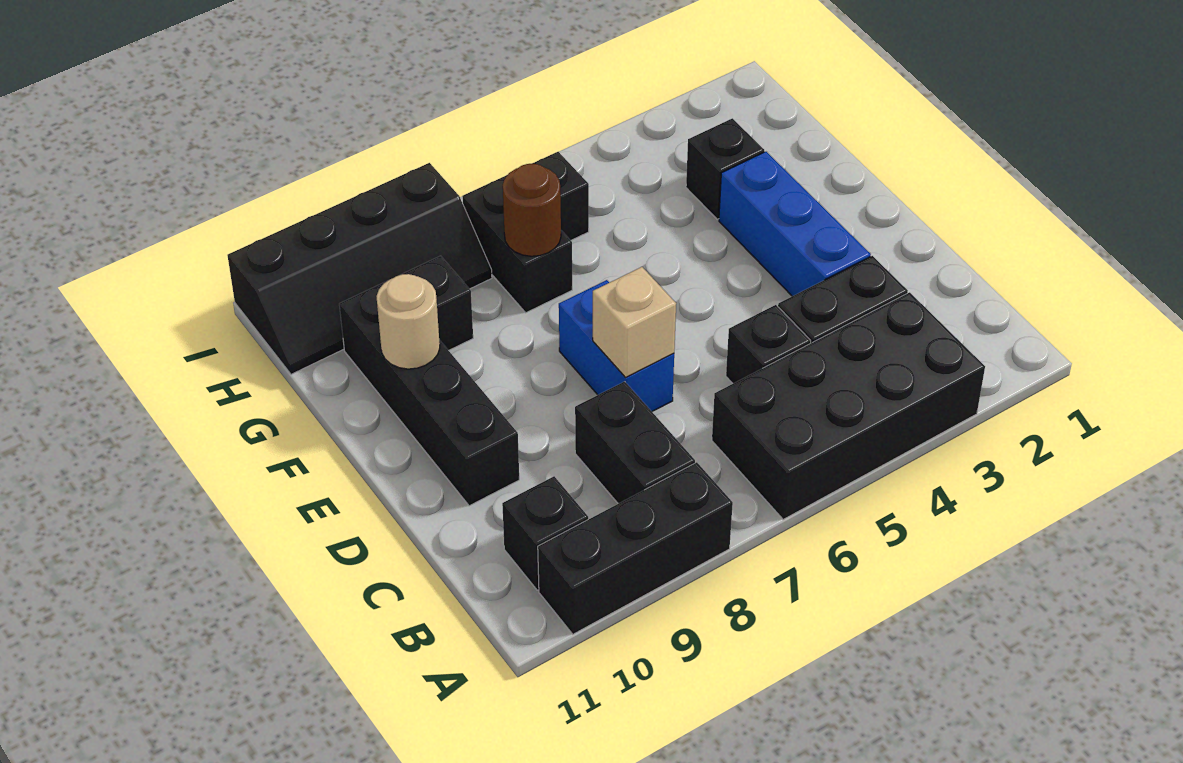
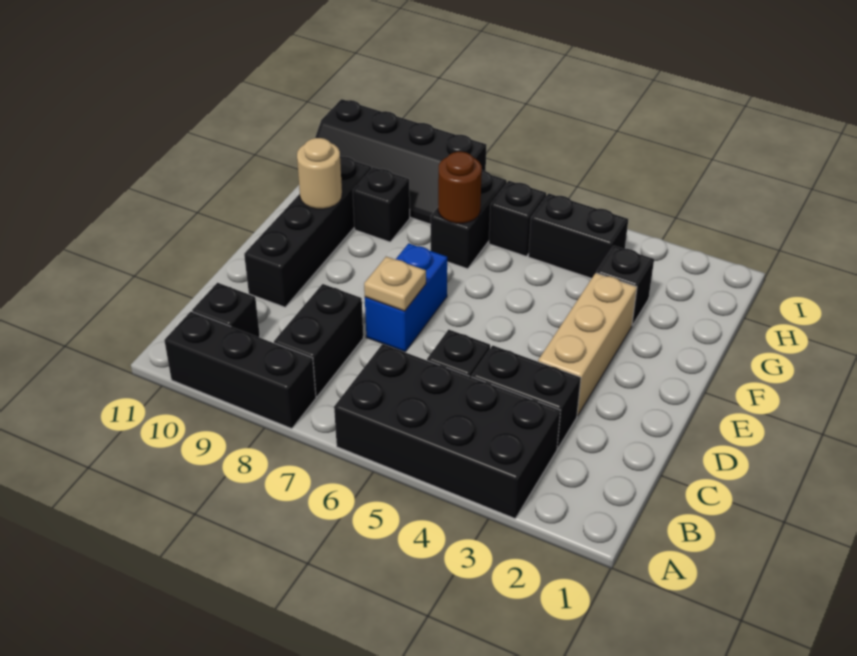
blue brick D3:F3 level 1 -> tan brick D3:F3 level 1
tan brick D7 level 2 -> tan plate D7 level 2
none -> black brick H4:H5 level 1

